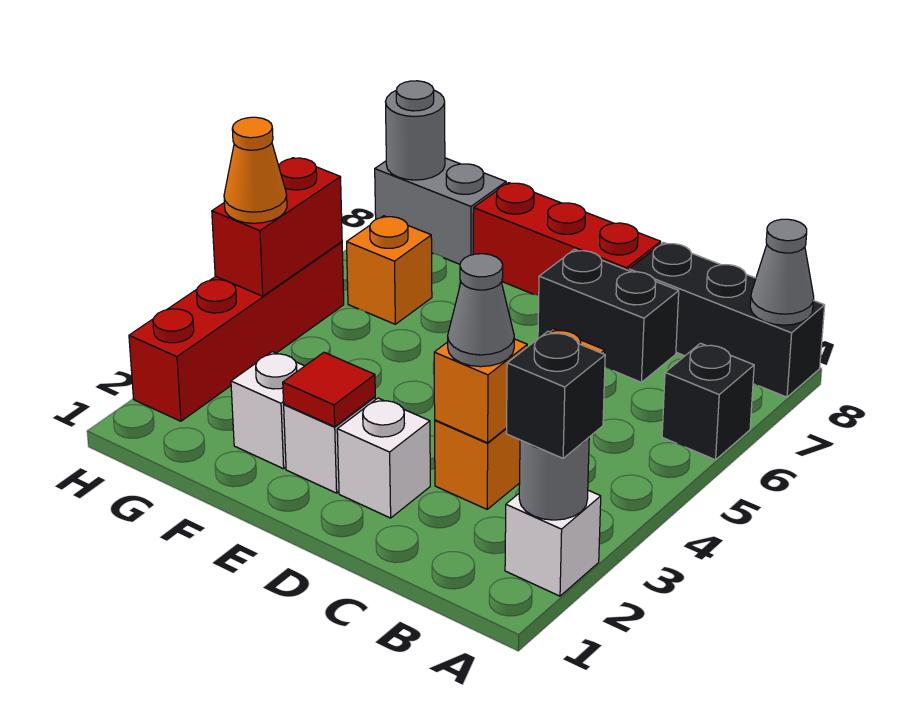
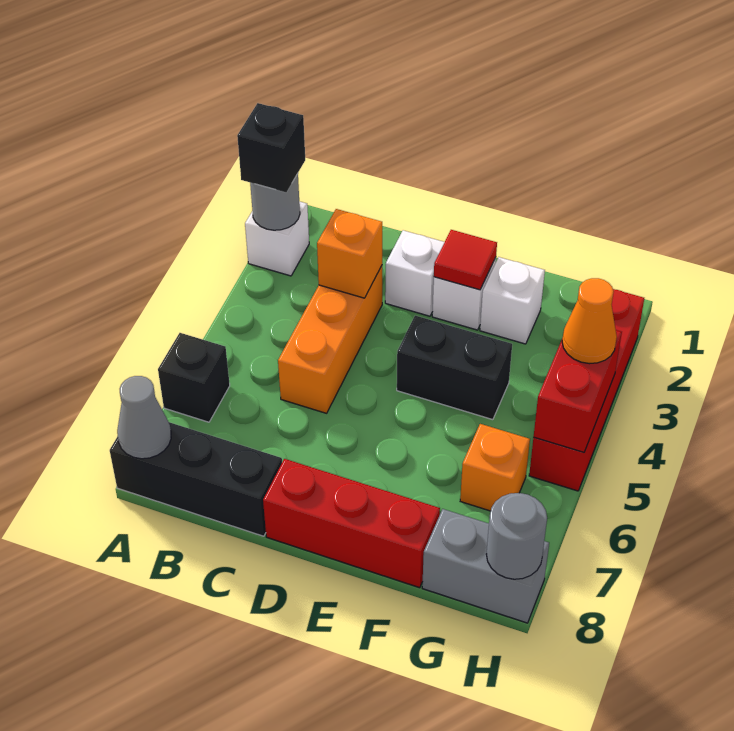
grey cone C3 level 3 -> none
black brick C7:D7 level 1 -> black brick E4:F4 level 1

